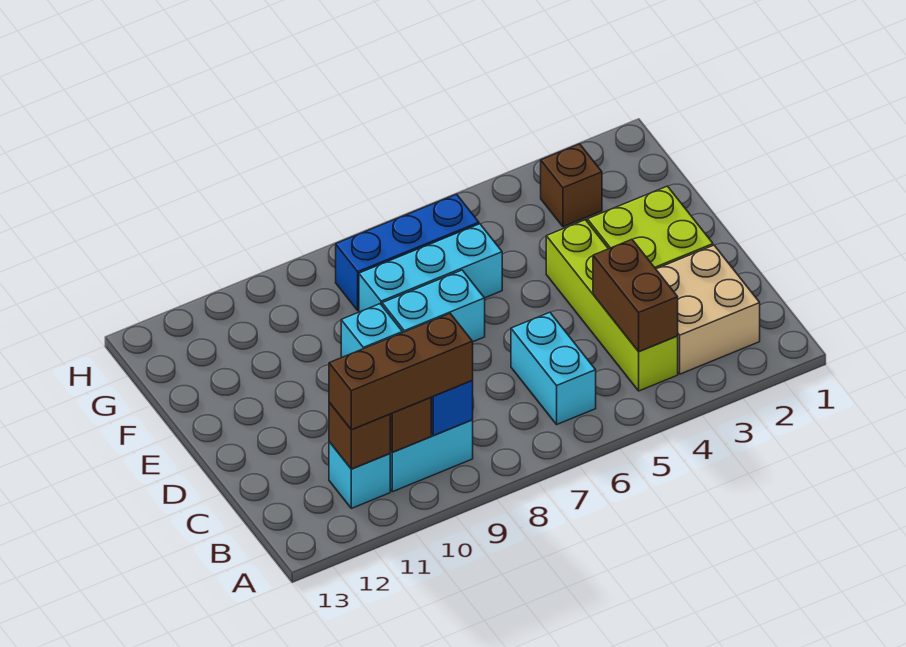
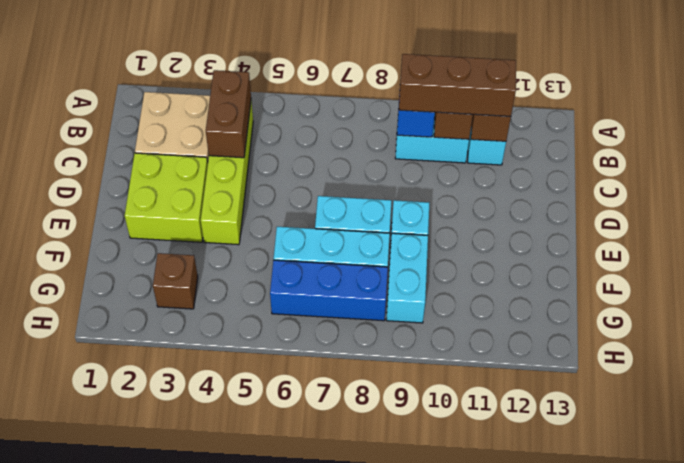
cyan brick B6:C6 level 1 -> cyan brick F9:G9 level 1

